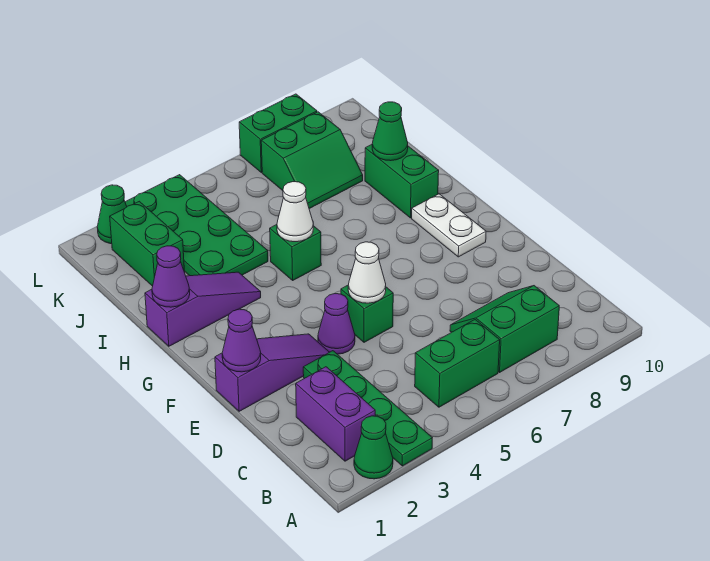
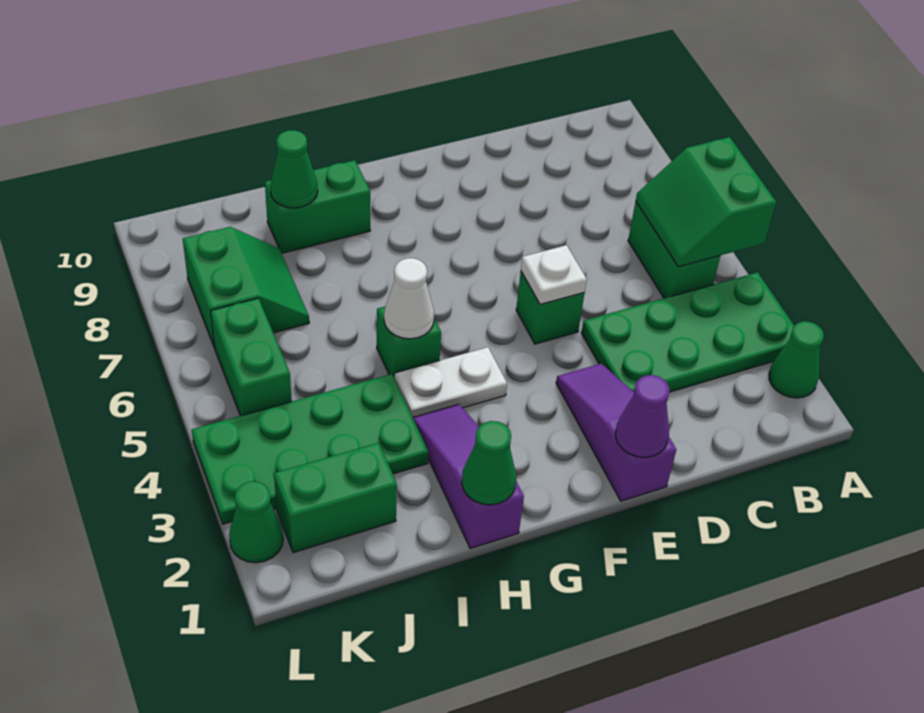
green plate A3:D3 level 1 -> green plate A3:D4 level 1
purple brick B2:C2 level 1 -> none
green slope B7:C8 level 1 top B -> green slope A5:B6 level 2 top A
purple cone E4 level 1 -> none
white cone E5 level 2 -> white plate E5 level 2
white plate F9:G9 level 1 -> white plate G4:H4 level 1
purple cone H1 level 2 -> green cone H1 level 2
green brick L7:L8 level 1 -> green brick K5:K6 level 1

